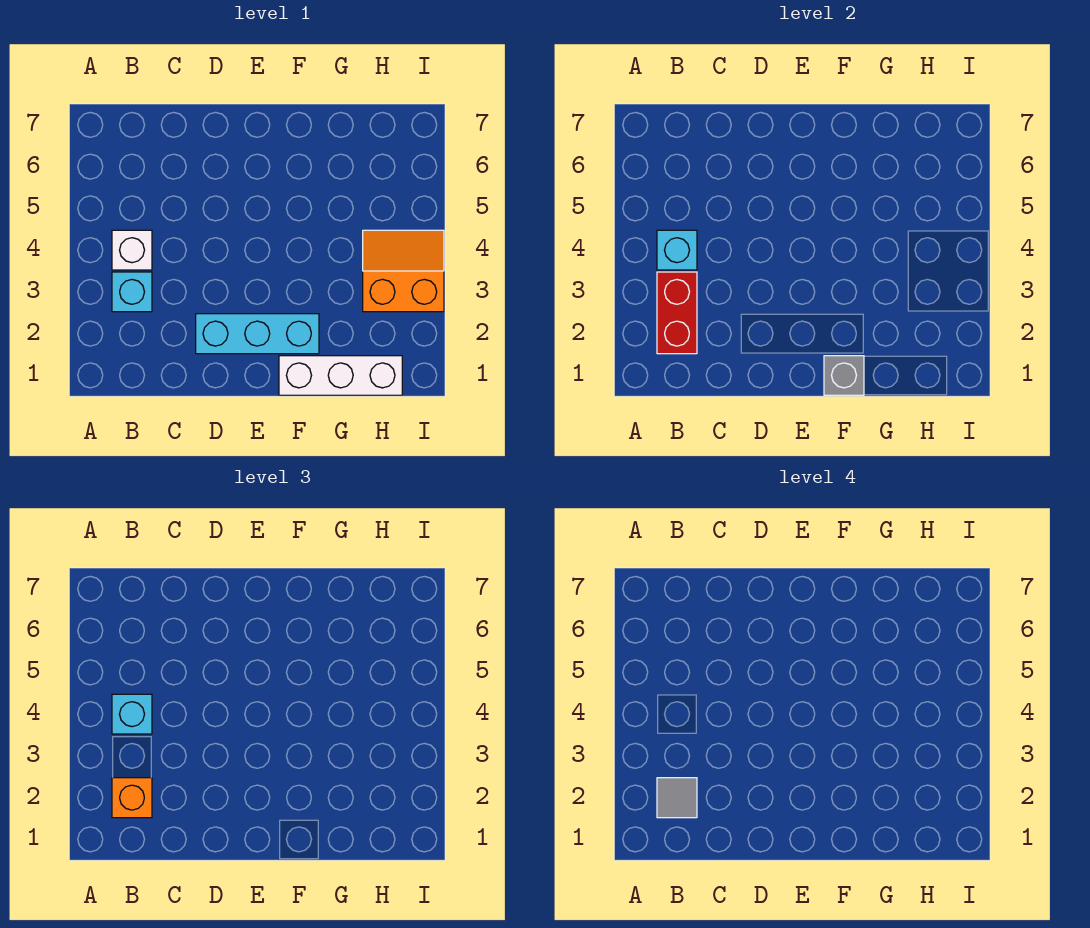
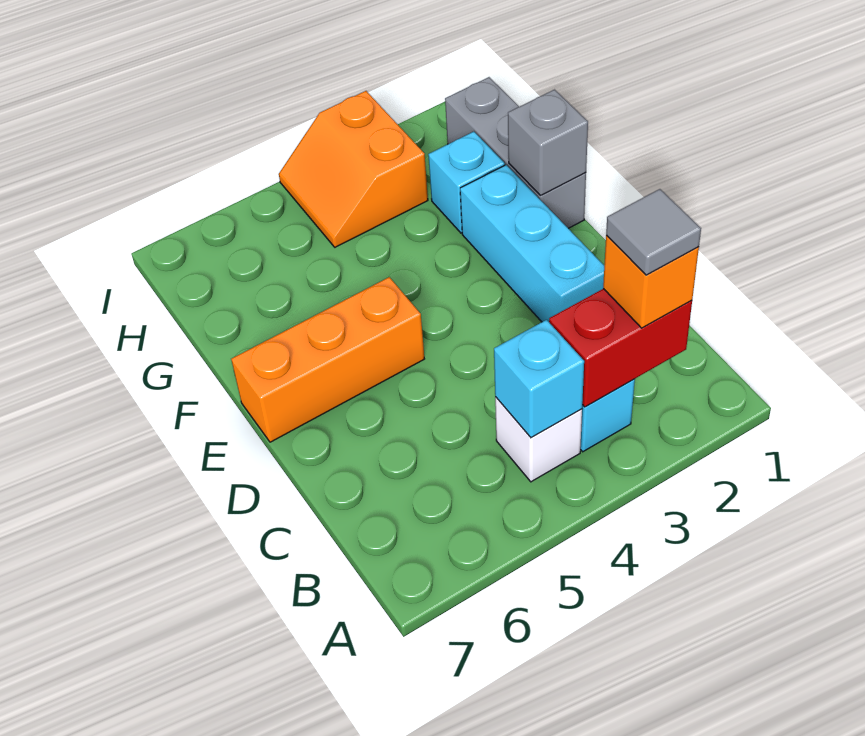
cyan brick B4 level 3 -> cyan brick G2 level 1
none -> orange brick E5:E7 level 1
white brick F1:H1 level 1 -> grey brick F1:H1 level 1

